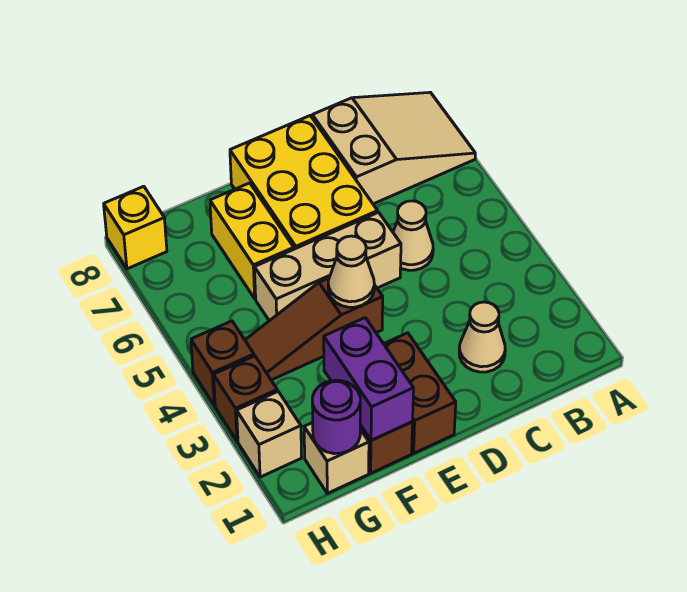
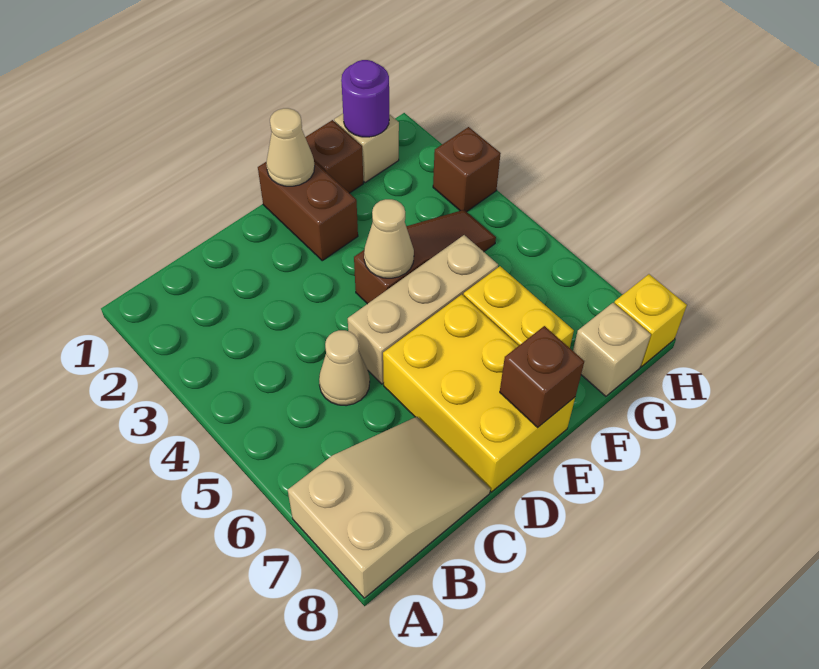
tan slope A7:C8 level 1 top C -> tan slope A7:C8 level 1 top A
tan cone C2 level 1 -> tan cone E1 level 2
purple brick F1:F2 level 2 -> none
tan brick H2 level 1 -> tan brick G8 level 1
brown brick H4 level 1 -> brown brick E8 level 2

